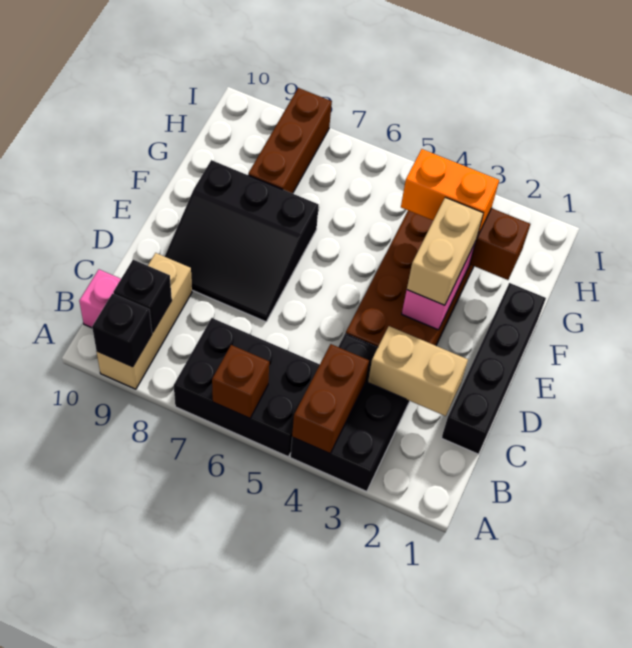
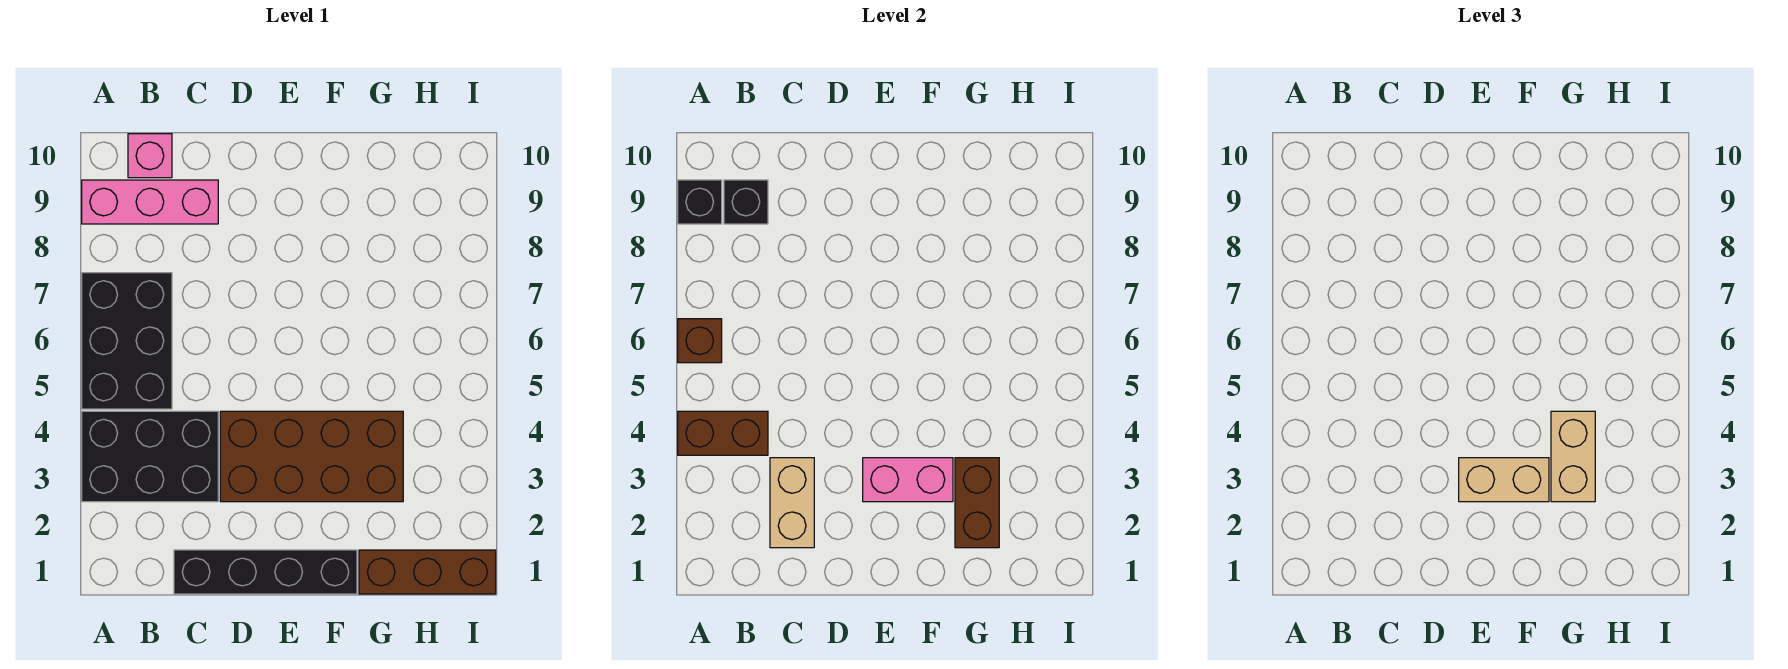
tan brick A9:C9 level 1 -> pink brick A9:C9 level 1
black slope D7:F9 level 1 top F -> none
orange brick G3:G4 level 3 -> tan brick G3:G4 level 3
brown brick G8:I8 level 1 -> brown brick G1:I1 level 1

